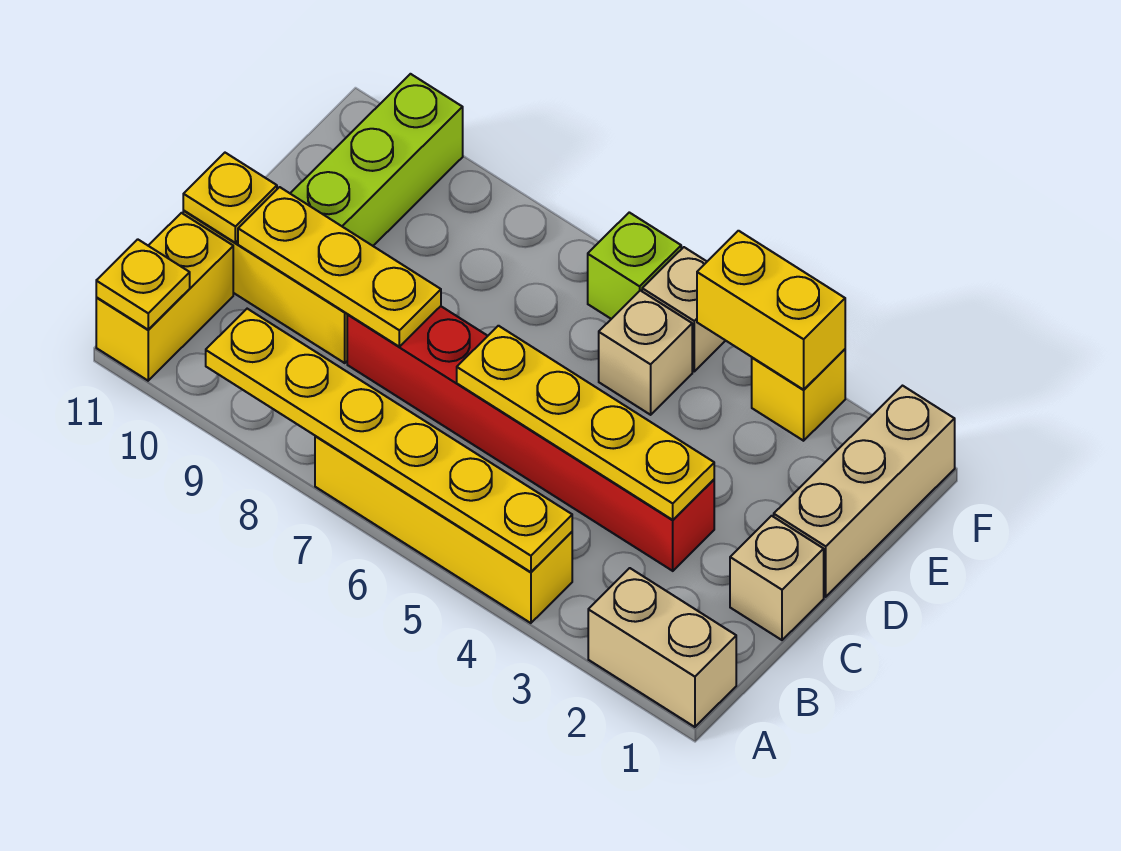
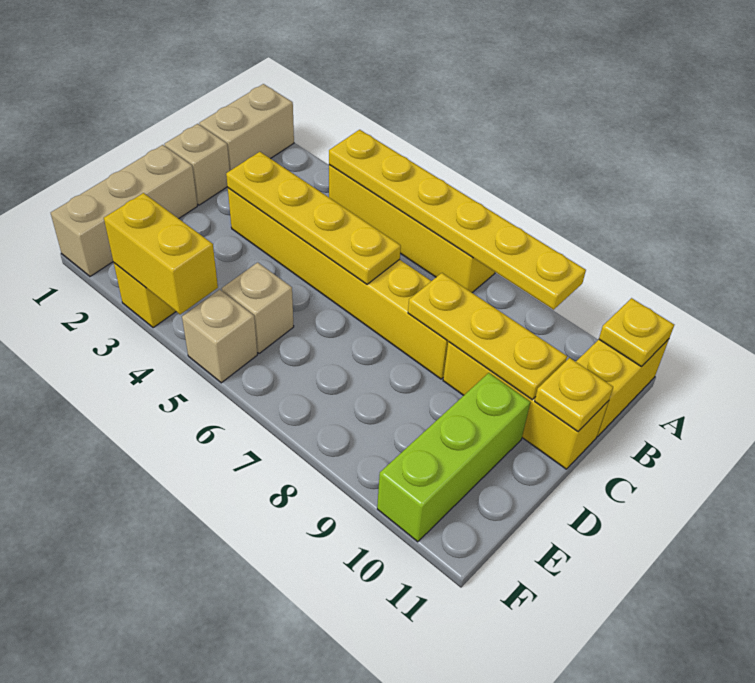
tan brick A1:A2 level 1 -> tan brick A1:B1 level 1
red brick C3:C8 level 1 -> yellow brick C3:C8 level 1
lime brick F6 level 1 -> none

